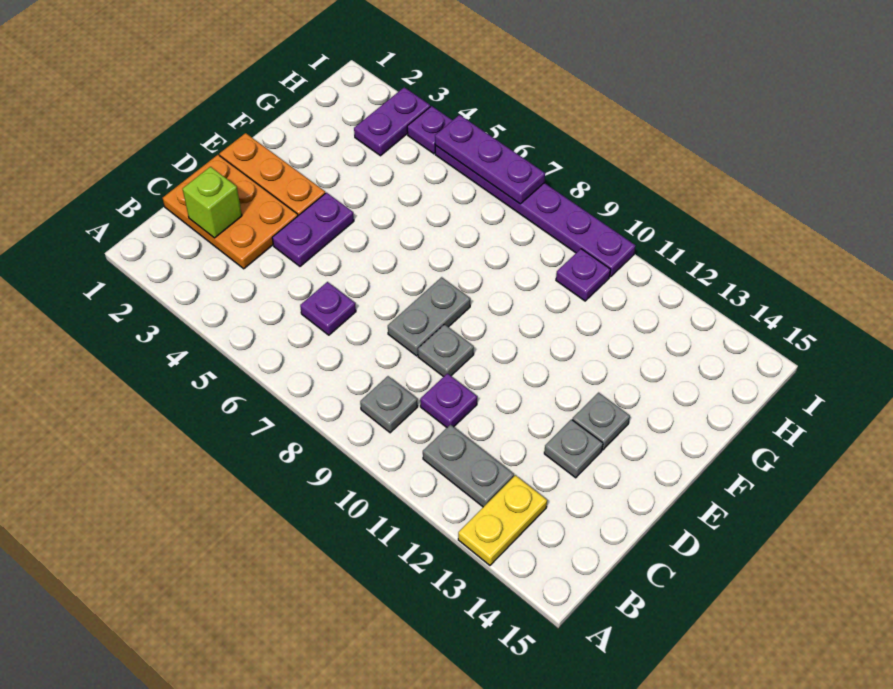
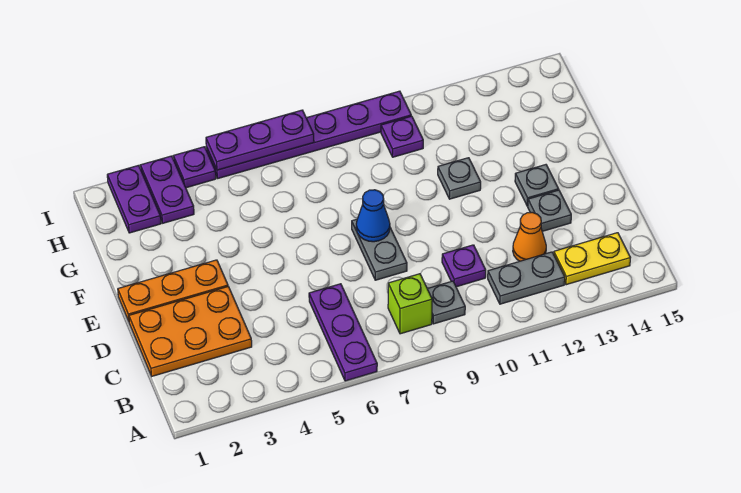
yellow plate A13:B13 level 1 -> yellow plate B13:B14 level 1
lime brick C2 level 2 -> lime brick B8 level 1
purple plate C6 level 1 -> purple plate A6:C6 level 1
none -> orange cone C12 level 1
purple plate D4:E4 level 1 -> purple plate H2:I2 level 1
grey plate D9 level 1 -> grey plate F11 level 1
none -> blue cone E8 level 2

